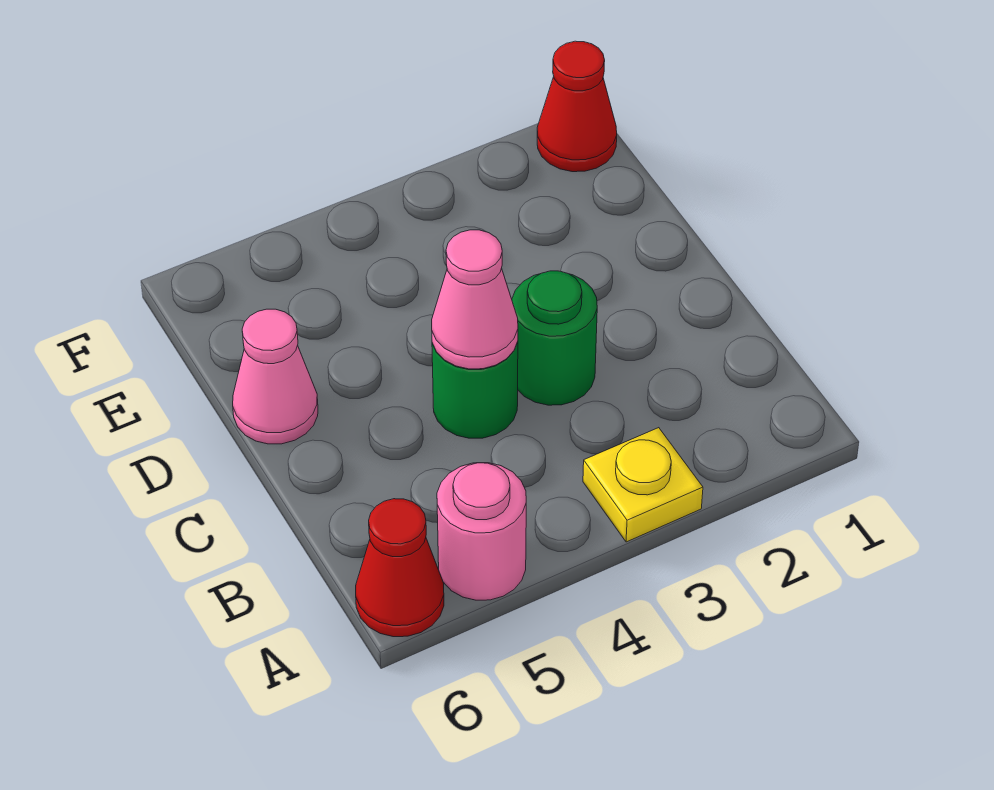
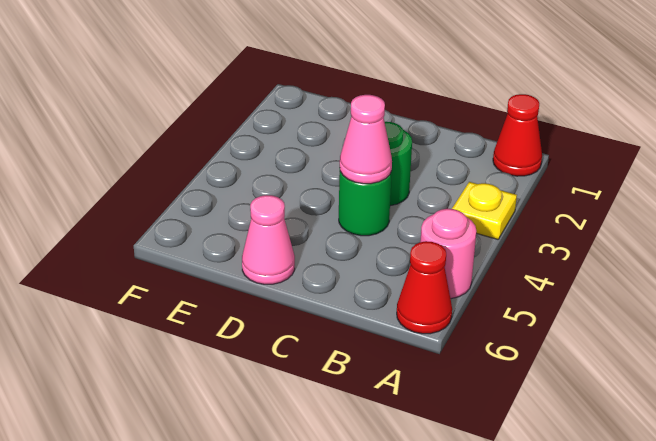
red cone F1 level 1 -> red cone A1 level 1

